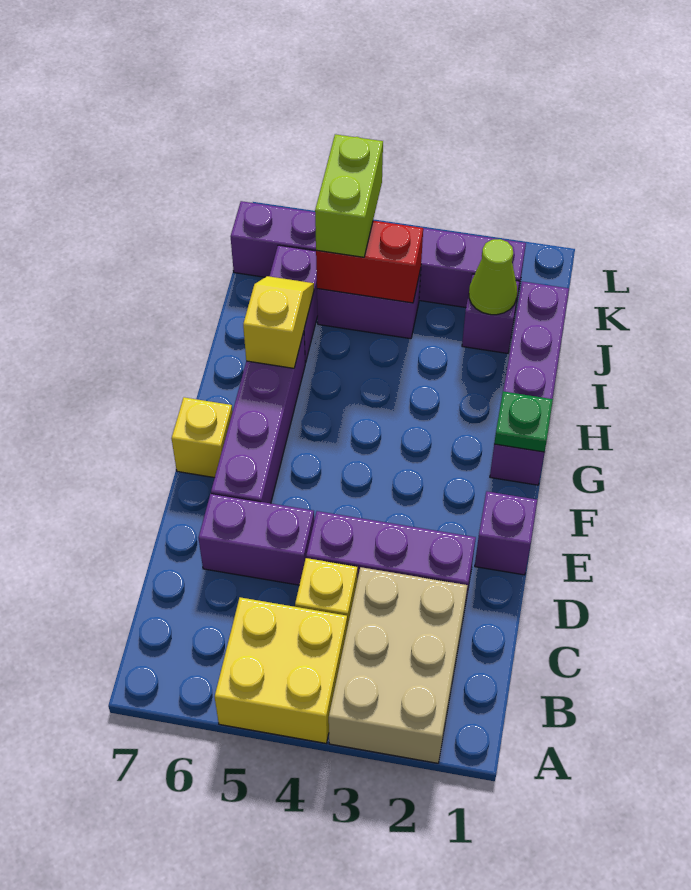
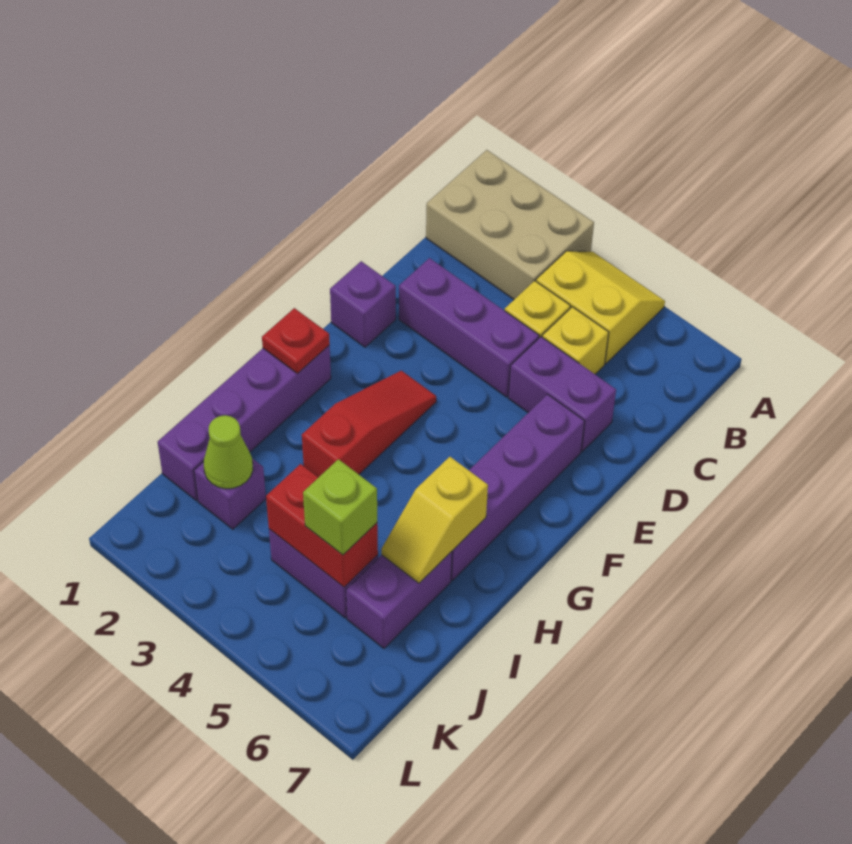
tan brick A2:C3 level 1 -> tan brick A1:B3 level 1
yellow brick A4:B5 level 1 -> yellow slope A4:B5 level 1 top B
none -> red slope F3:H3 level 1 top H
yellow brick F7 level 1 -> yellow brick C5 level 1
green plate G1 level 2 -> red plate G1 level 2
lime brick J5:K5 level 3 -> lime brick J5 level 3
purple brick K2:K7 level 1 -> none

